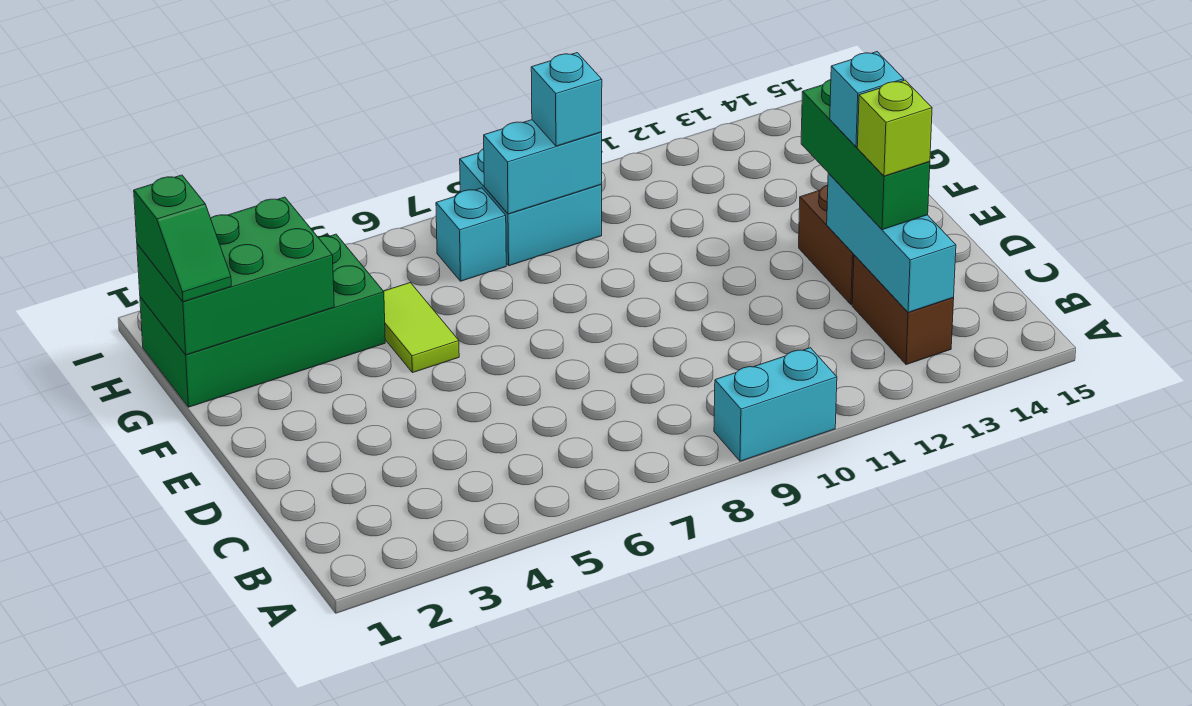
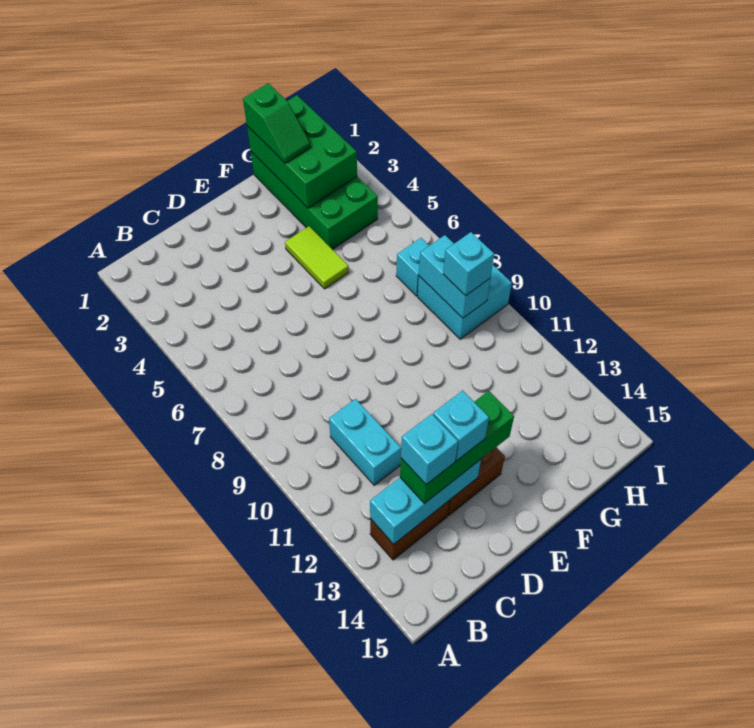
cyan brick A9:A10 level 1 -> cyan brick C10:C11 level 1
lime brick C13 level 4 -> cyan brick C13 level 4
lime tile F5:G5 level 1 -> lime tile F4:F5 level 1
green slope G1:H1 level 3 top H -> green slope G1:G2 level 3 top 1

